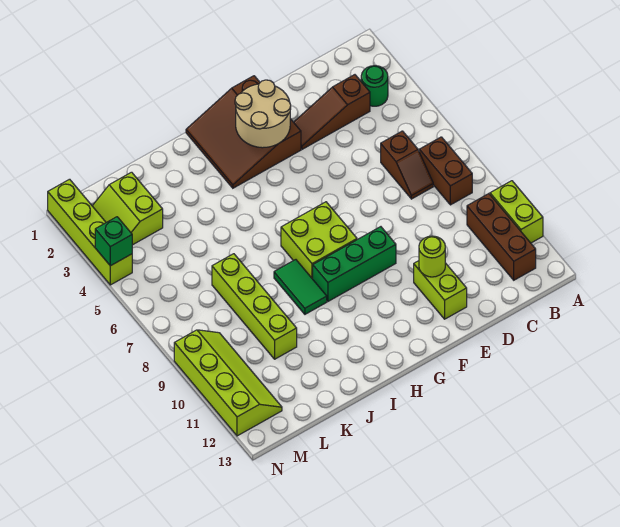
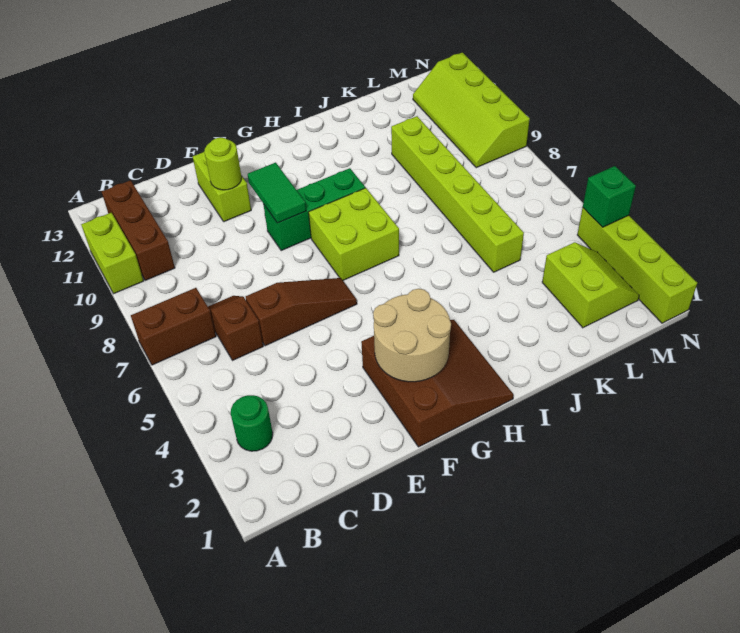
brown brick B7:B8 level 1 -> brown brick A7:B7 level 1
brown slope C3:E3 level 1 top C -> brown slope D6:F6 level 1 top D
green tile I8:I9 level 1 -> green tile F9:F10 level 2
lime brick K7:K10 level 1 -> lime brick K5:K10 level 1

